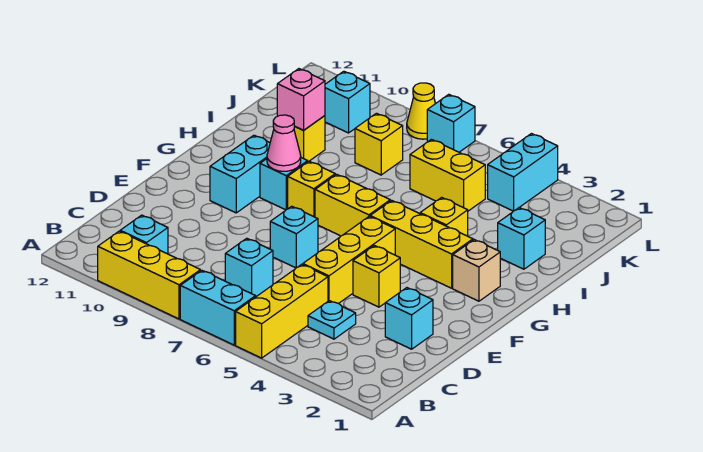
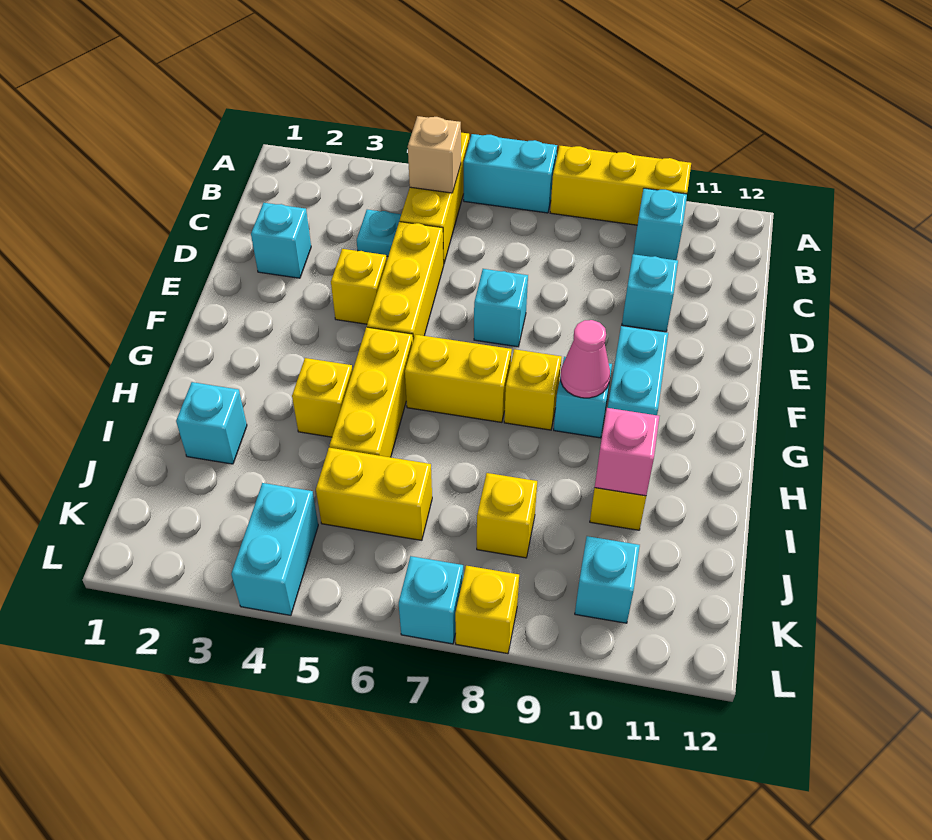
cyan brick C7 level 1 -> cyan brick D10 level 1
tan brick G2 level 1 -> tan brick B5 level 2
yellow brick G3:G5 level 1 -> yellow brick G5:I5 level 1
yellow cone L8 level 1 -> yellow brick L8 level 1

